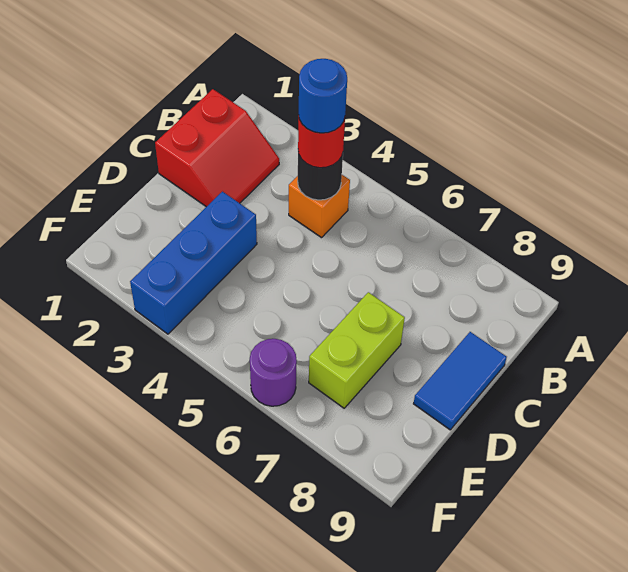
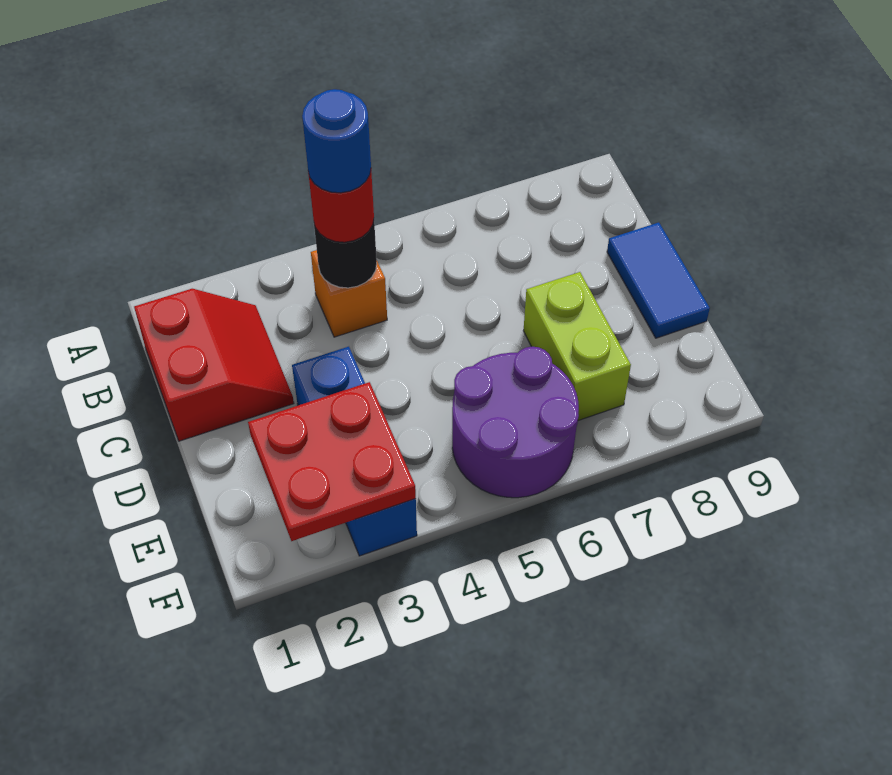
none -> red plate E2:F3 level 2
purple round brick F6 level 1 -> purple round brick E5:F6 level 1

